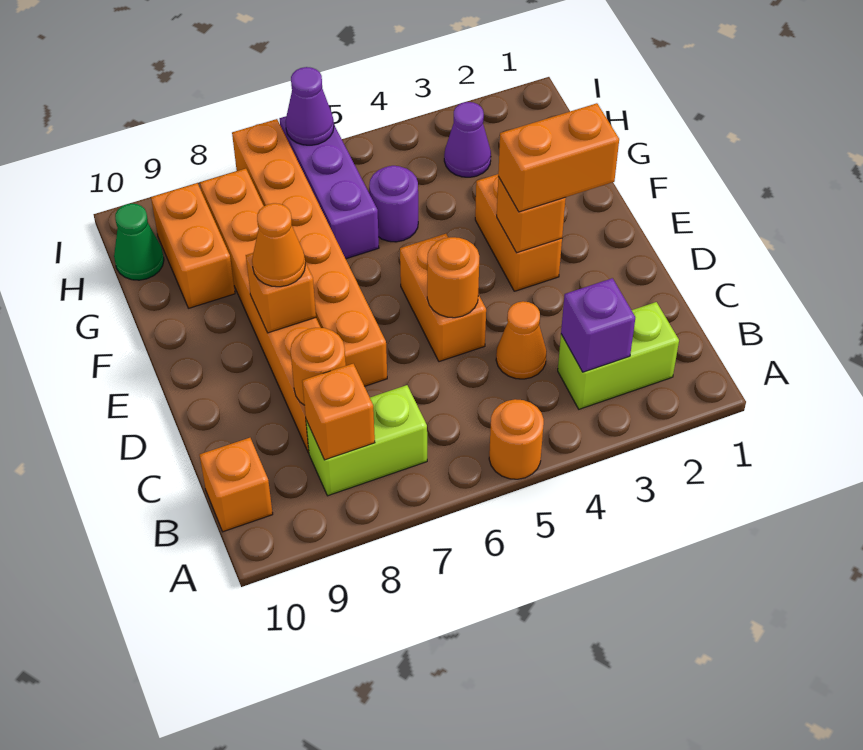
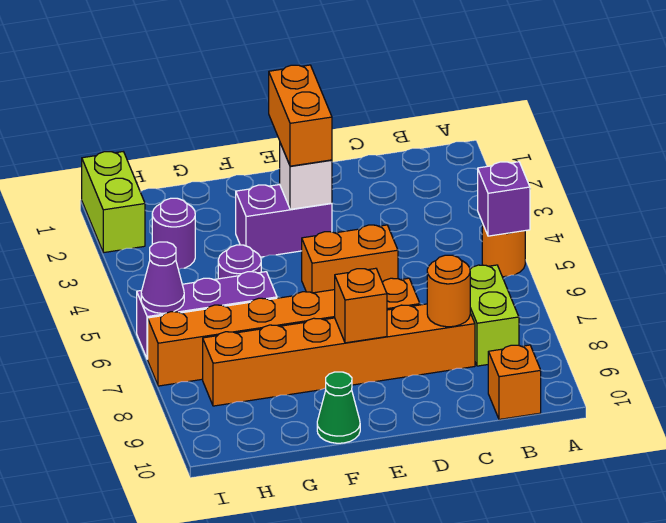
lime brick B2:B3 level 1 -> lime brick I1:I2 level 1
purple brick B3 level 2 -> purple brick A5 level 2
orange brick B8 level 2 -> none
orange cone C4 level 1 -> none
orange round brick D5 level 2 -> none
orange brick E3:F3 level 1 -> purple brick E3:F3 level 1
orange brick E3 level 2 -> white brick E3 level 2
orange cone E8 level 3 -> none
orange brick G9:H9 level 1 -> none
purple cone H3 level 1 -> purple round brick H3 level 1
green cone H10 level 1 -> green cone F10 level 1

